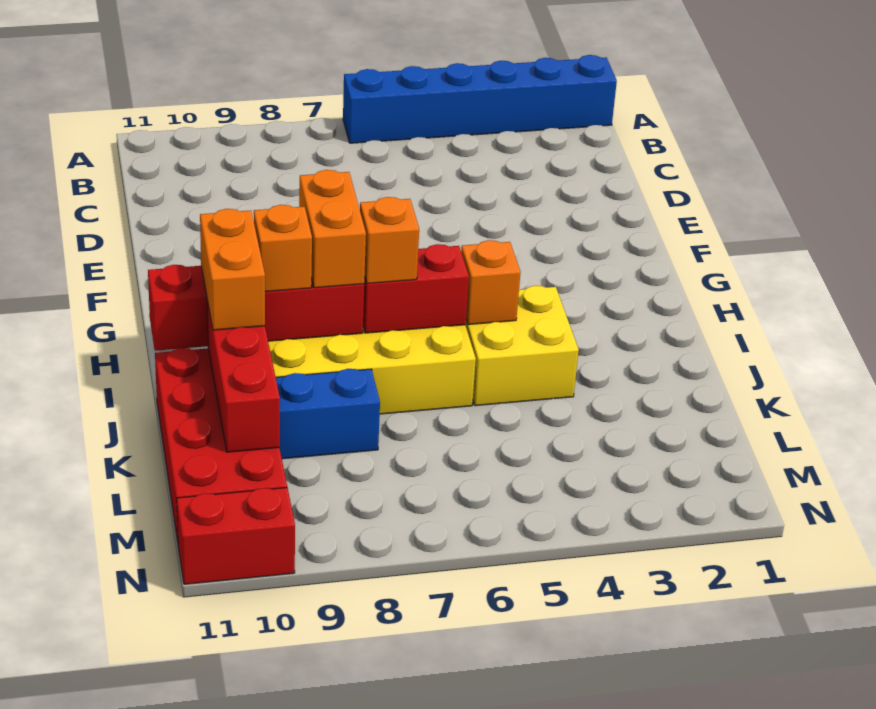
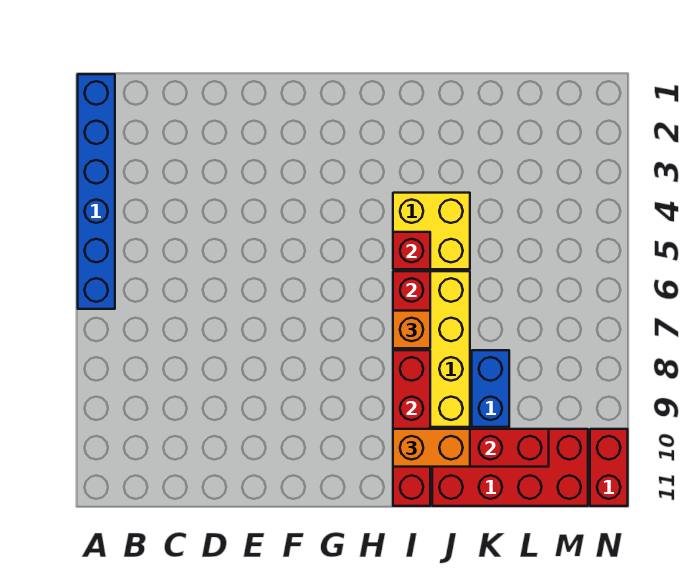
orange brick H8:I8 level 3 -> none
orange brick I5 level 2 -> red brick I5 level 2
orange brick I9 level 3 -> none

